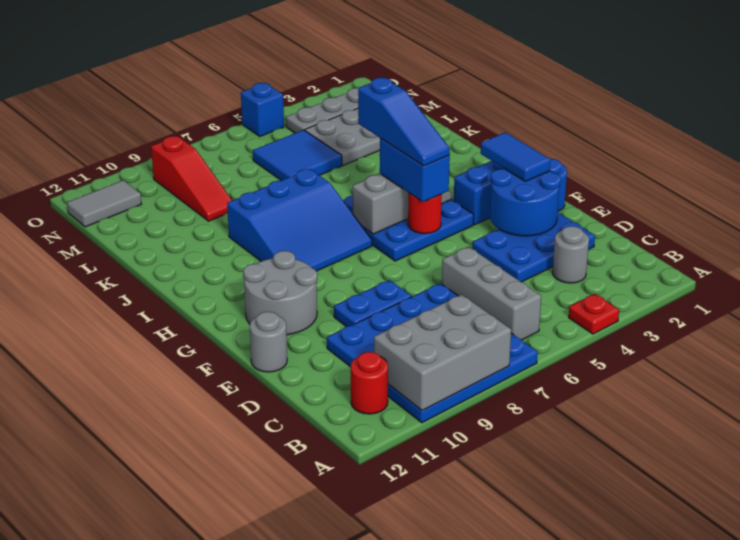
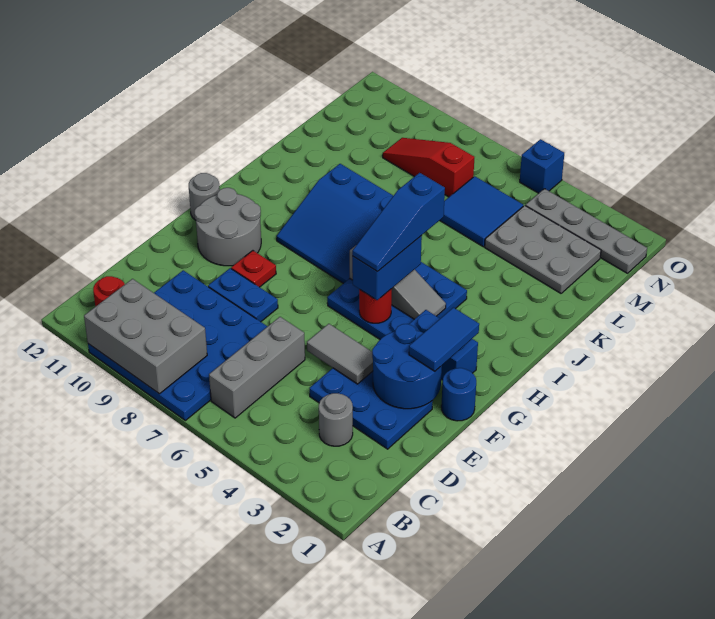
red plate A4 level 1 -> red plate F9 level 1
grey round brick E12 level 1 -> grey round brick G12 level 1
red slope L9:N9 level 1 top N -> red slope M7:M9 level 1 top 7
grey tile N11:N12 level 1 -> grey tile E4:E5 level 2

